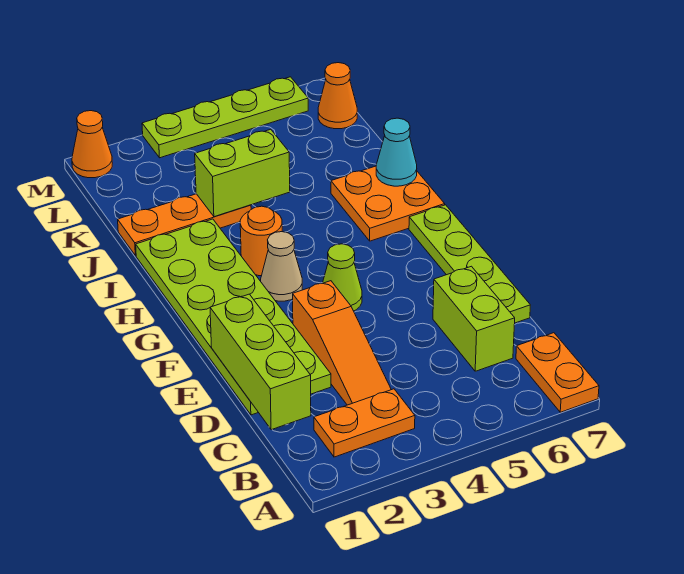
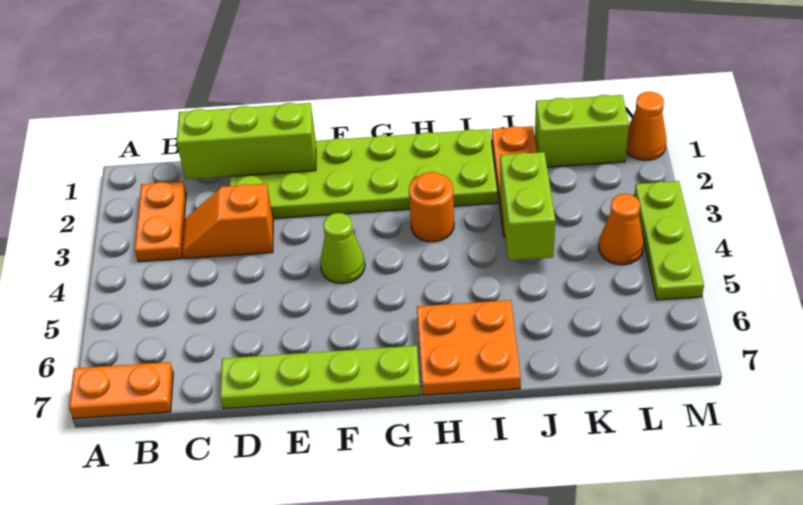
orange slope C3:E3 level 1 top E -> orange slope C3:D3 level 1 top D
lime brick C6:D6 level 1 -> lime brick K1:L1 level 1
tan cone G3 level 1 -> none
cyan cone I7 level 2 -> none
orange cone L7 level 1 -> orange cone L4 level 1
lime plate M3:M6 level 1 -> lime plate M3:M5 level 1

